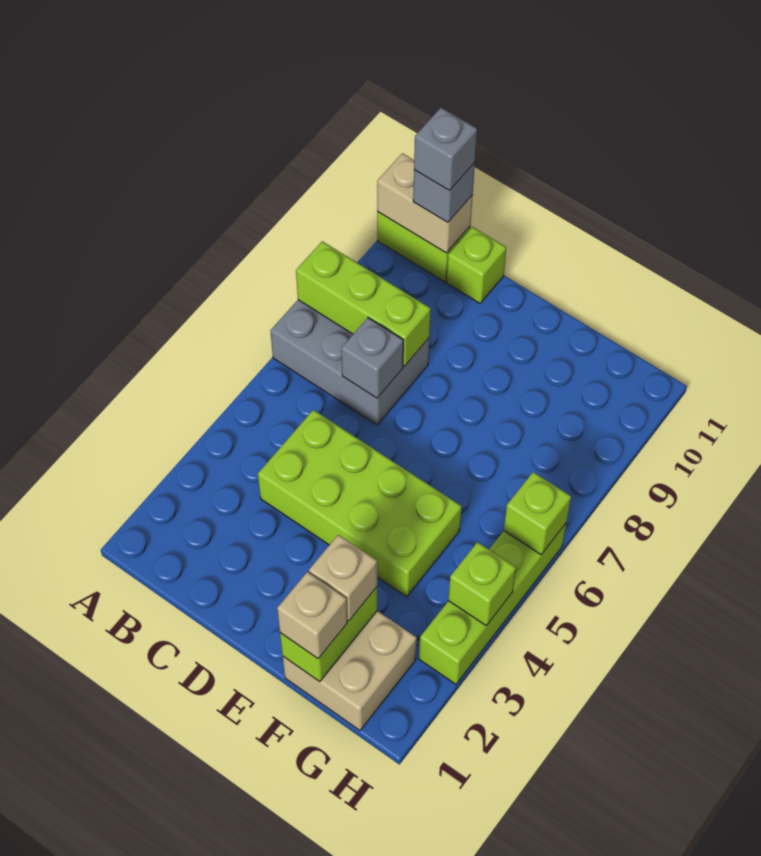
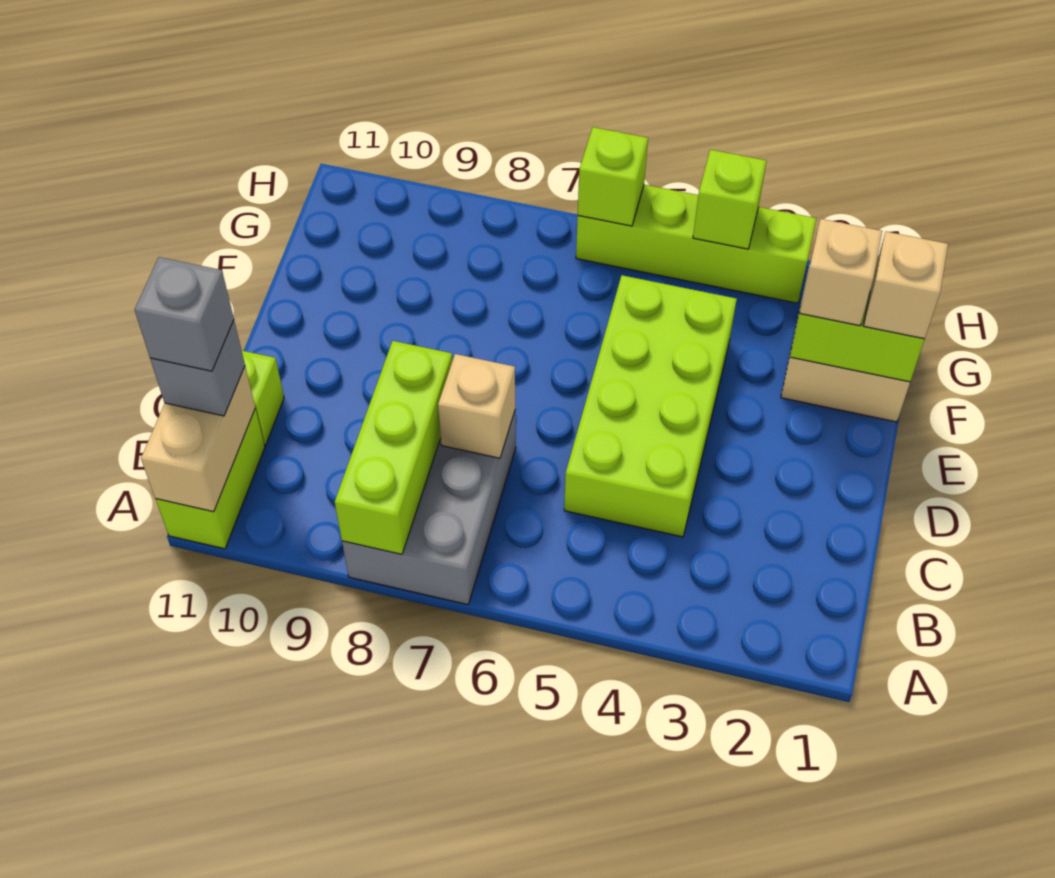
grey brick C7 level 2 -> tan brick C7 level 2

